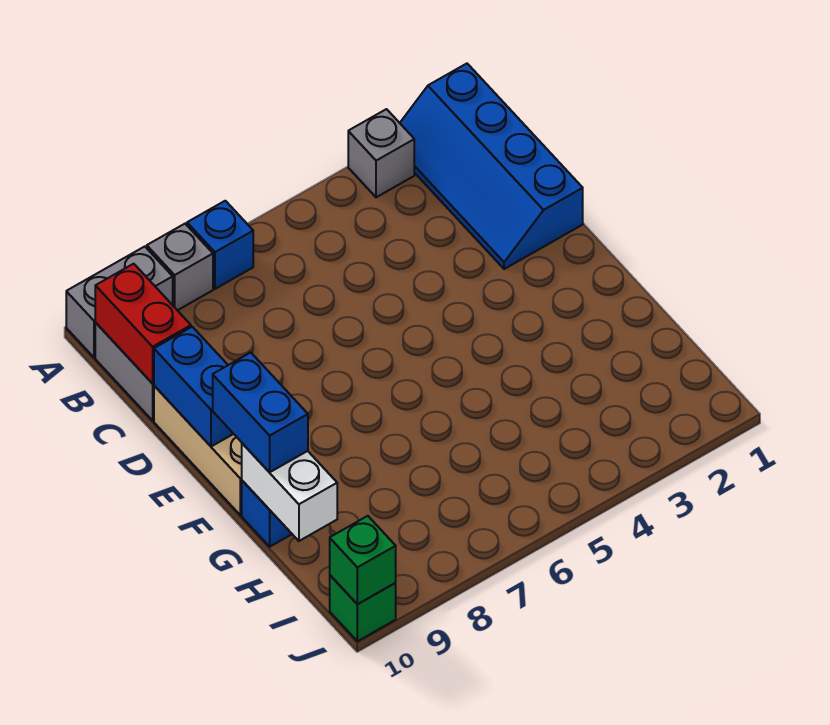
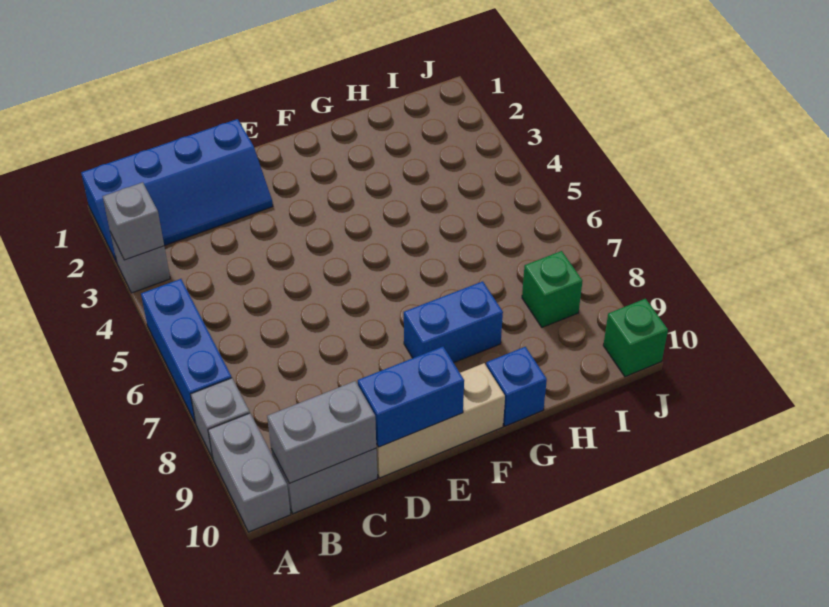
none -> grey brick A3 level 2
blue brick A7 level 1 -> blue brick A5:A7 level 1
red brick B10:C10 level 2 -> grey brick B10:C10 level 2
blue brick F10:G10 level 3 -> blue brick F8:G8 level 1
white brick G10:H10 level 2 -> none
green brick J10 level 2 -> green brick I8 level 1

